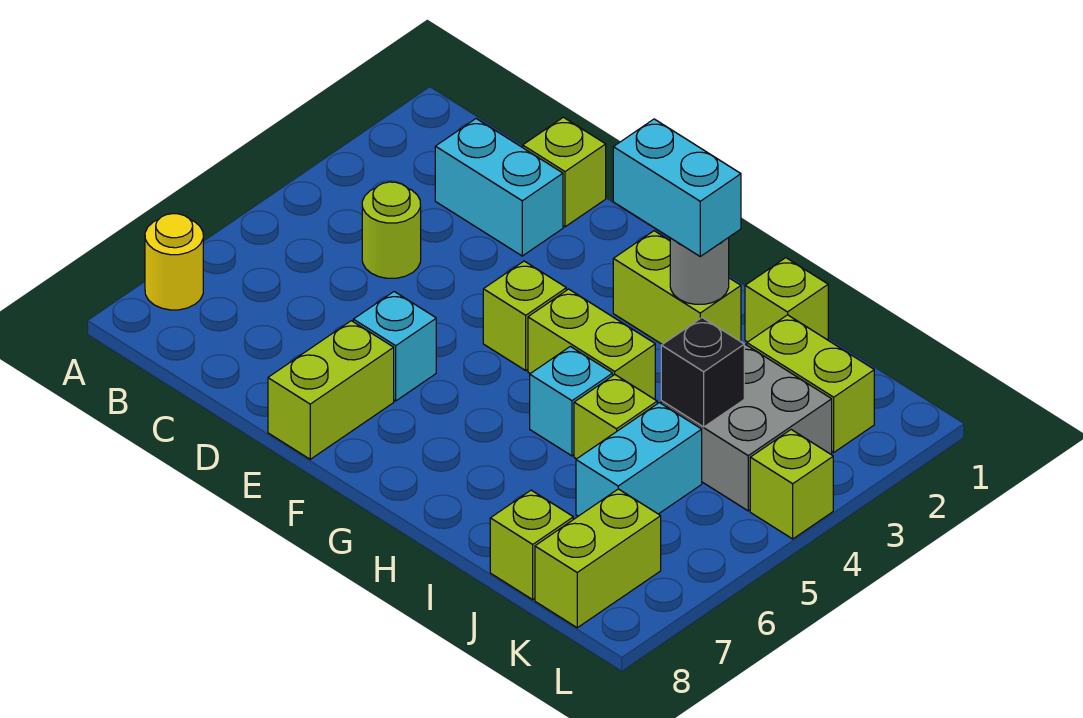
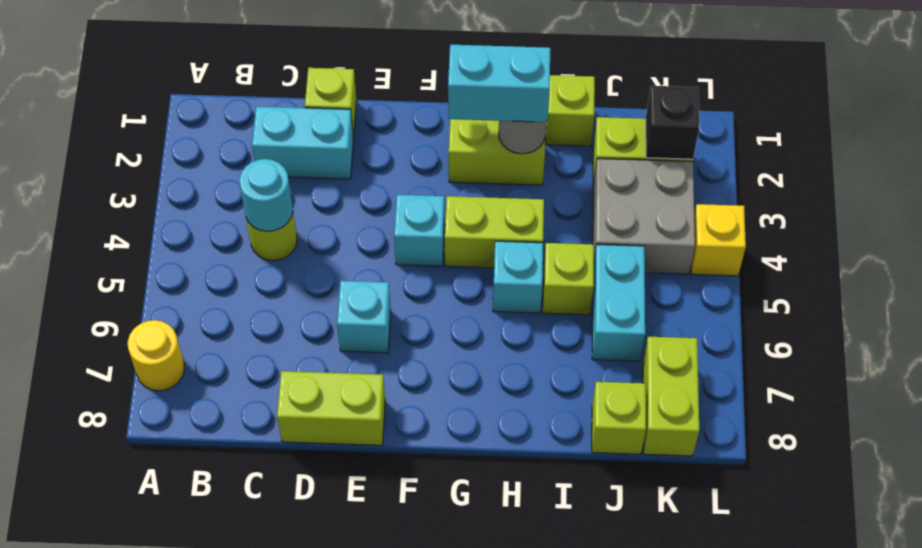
none -> cyan round brick C4 level 2
lime brick E7:E8 level 1 -> lime brick D8:E8 level 1
lime brick F4 level 1 -> cyan brick F4 level 1
black brick J4 level 2 -> black brick K2 level 2
lime brick L4 level 1 -> yellow brick L4 level 1

